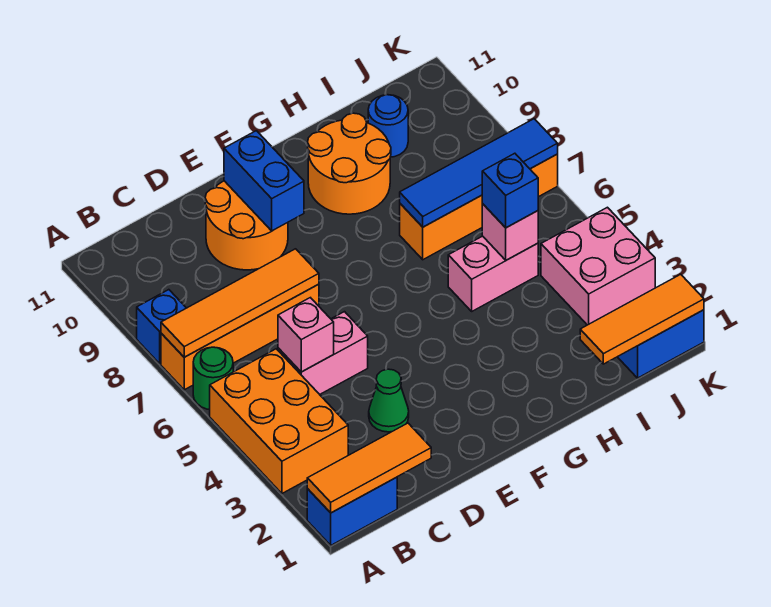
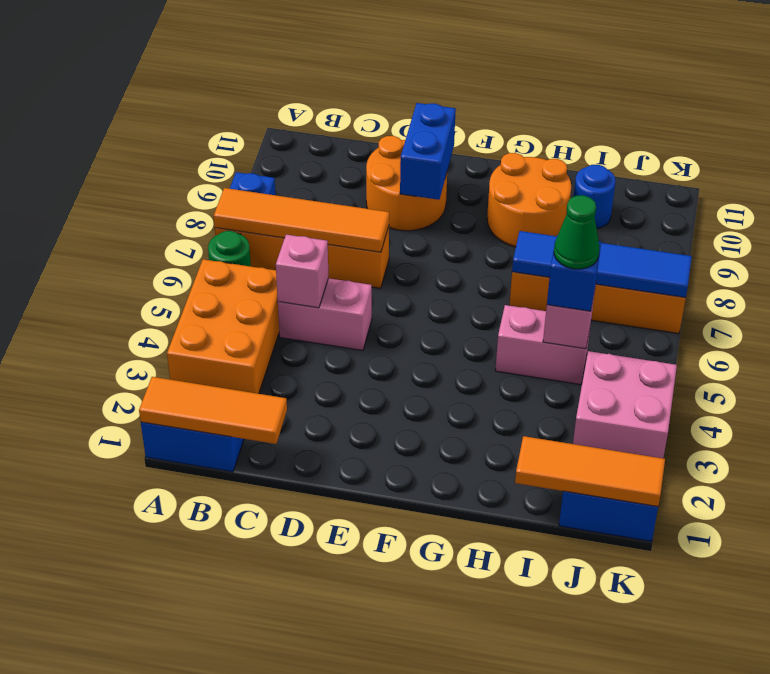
green cone D3 level 1 -> green cone I5 level 4

